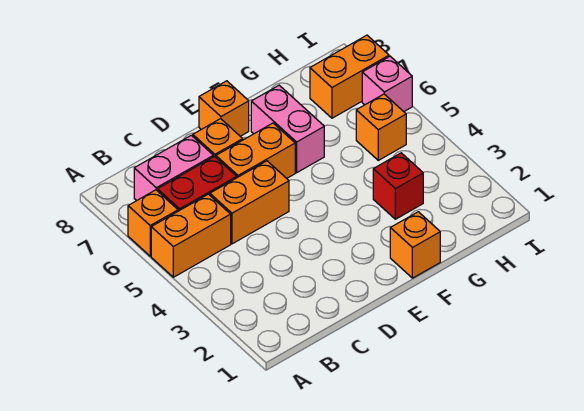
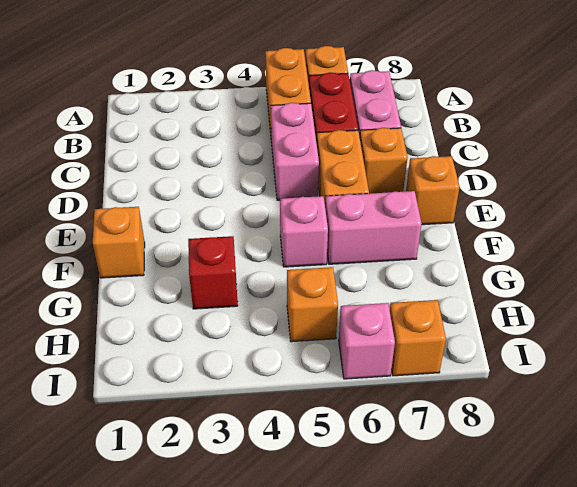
orange brick C5:D5 level 1 -> pink brick C5:D5 level 1
none -> pink brick F5 level 1
orange brick H7:I7 level 1 -> orange brick I7 level 1

